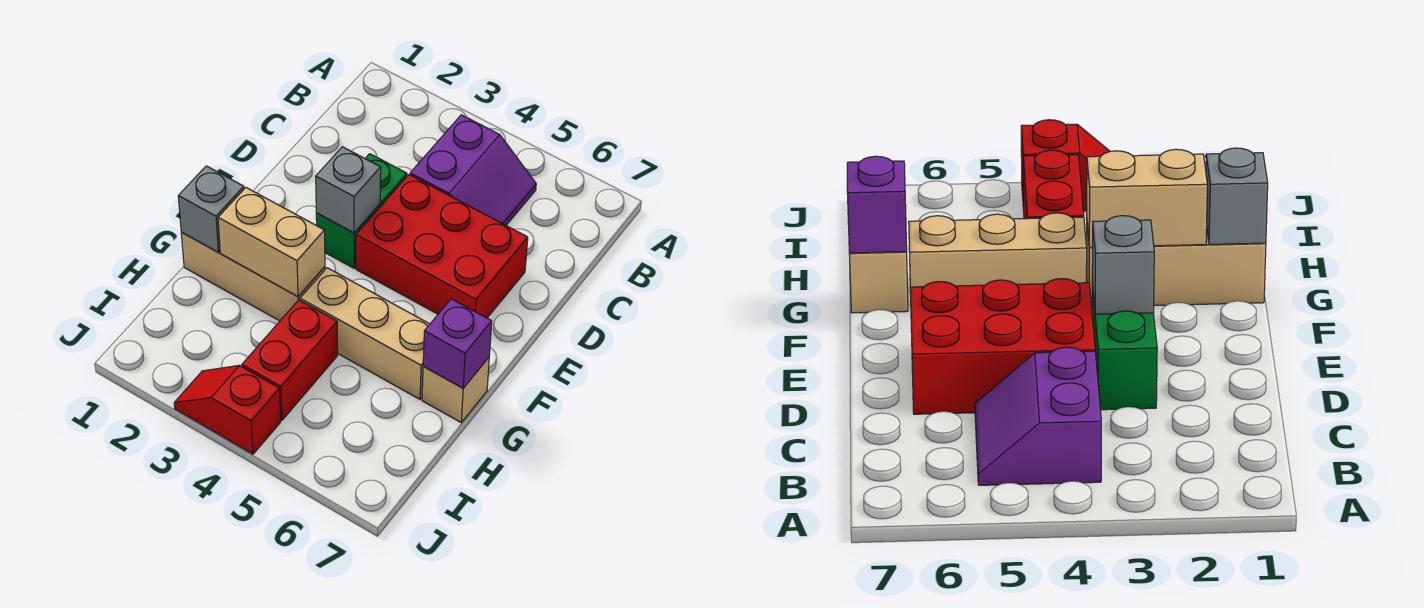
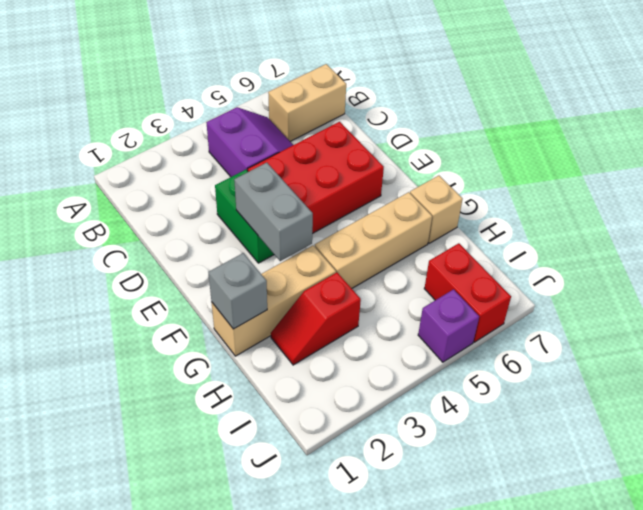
grey brick E3 level 2 -> grey brick E3:F3 level 2
tan brick G2:G3 level 2 -> tan brick B6:B7 level 1
purple brick G7 level 2 -> purple brick J5 level 1
red brick H4:I4 level 1 -> red brick I6:J6 level 1
red slope J3:J4 level 1 top 4 -> red slope H2:H3 level 1 top 3

